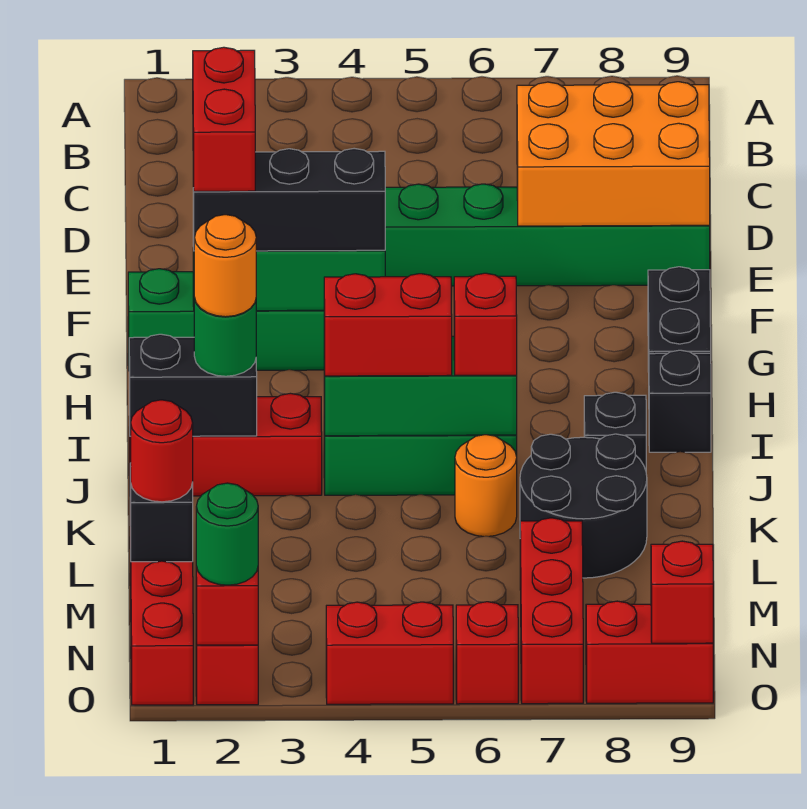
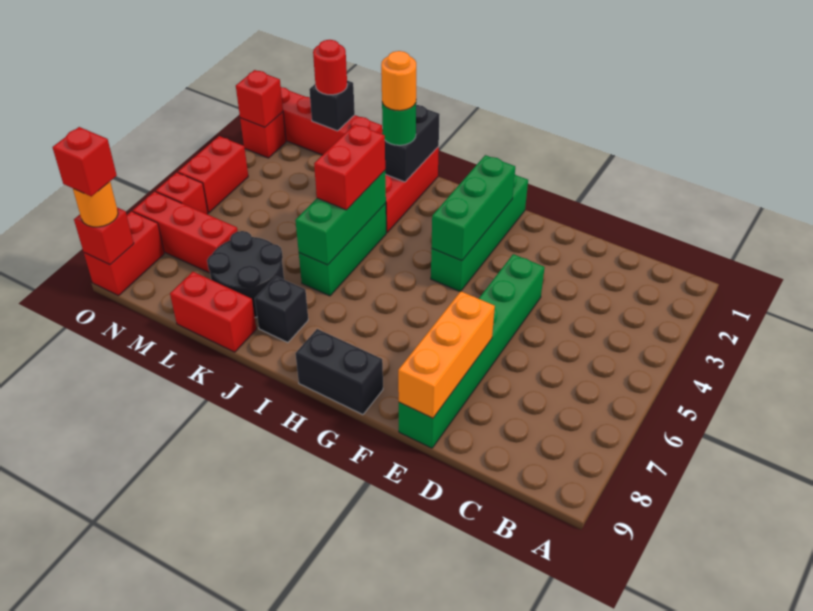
orange brick D7:E9 level 2 -> orange brick E7:E9 level 2
red brick F2:G2 level 4 -> red brick K9:L9 level 1
black brick G2:G4 level 3 -> none
black brick I9 level 1 -> none
red brick J6 level 3 -> red brick O9 level 4
orange round brick K6 level 1 -> orange round brick O9 level 3
green round brick O2 level 3 -> none

